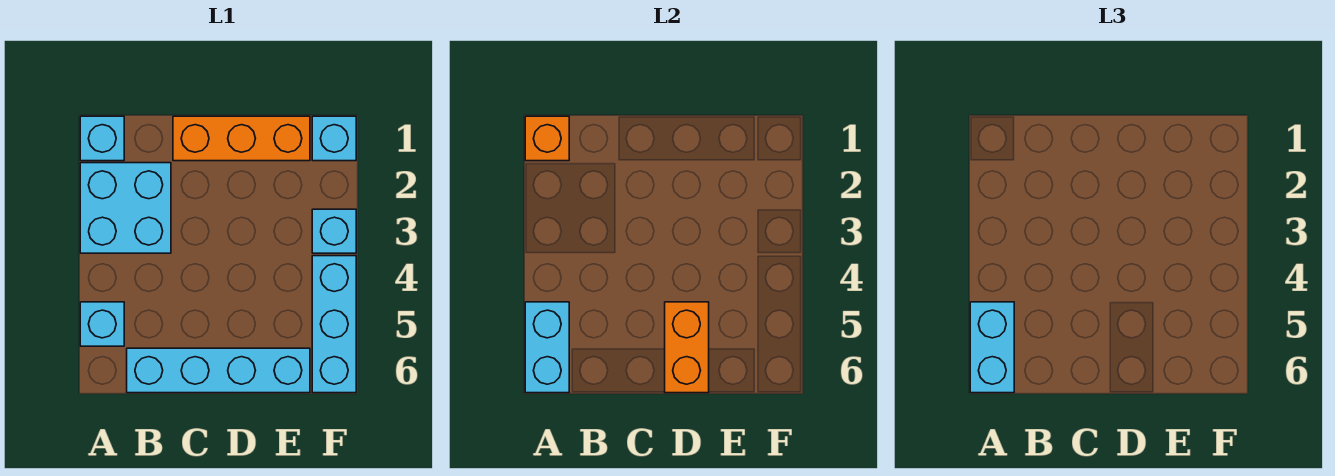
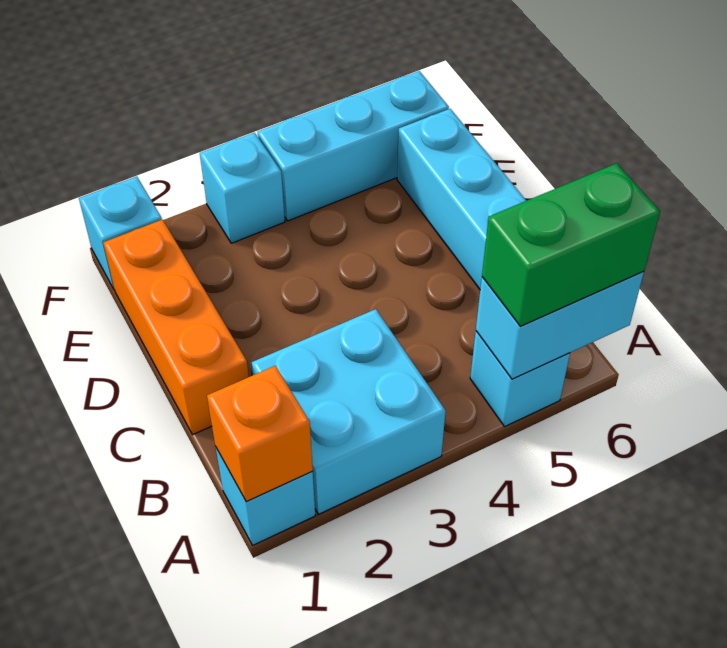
cyan brick A5:A6 level 3 -> green brick A5:A6 level 3
orange brick D5:D6 level 2 -> none

